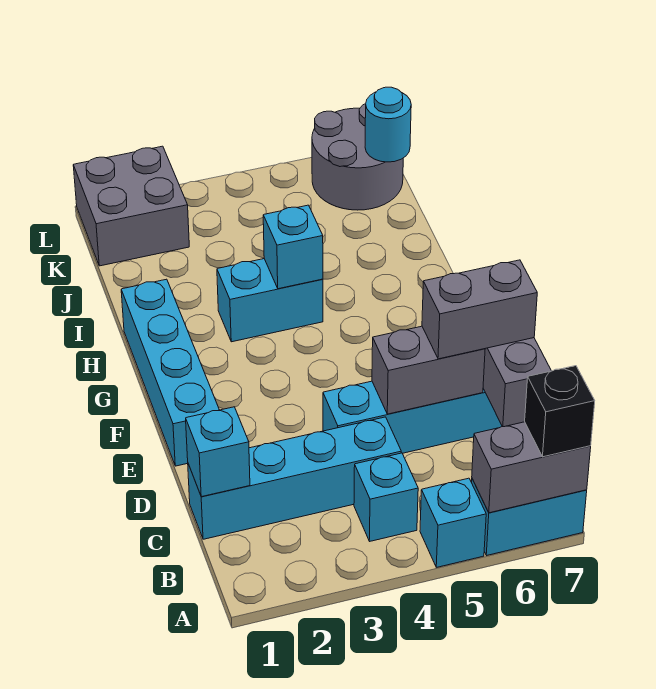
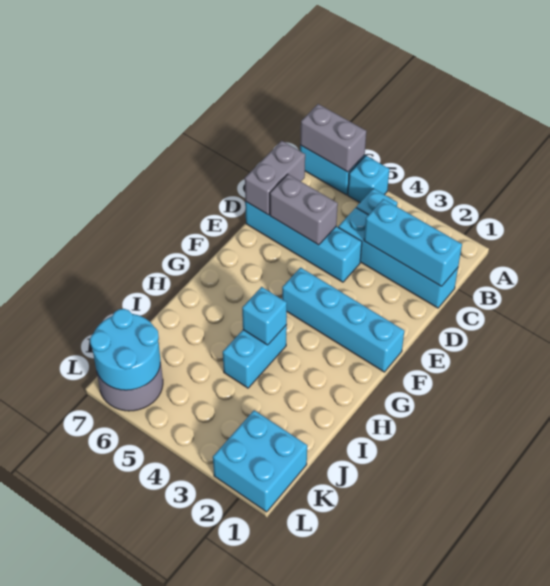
black brick A7 level 3 -> none
cyan brick C1 level 2 -> cyan brick C1:C3 level 2
grey brick D6:D7 level 3 -> none
cyan brick E1:H1 level 1 -> cyan brick F1:F4 level 1
cyan brick H3:H4 level 1 -> cyan brick H4:I4 level 1
grey brick K1:L2 level 1 -> cyan brick K1:L2 level 1
cyan round brick K7 level 2 -> cyan round brick K6:L7 level 2

